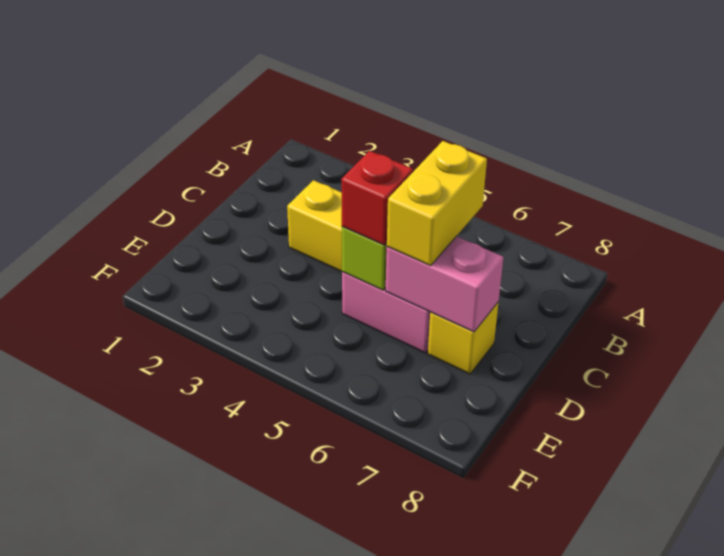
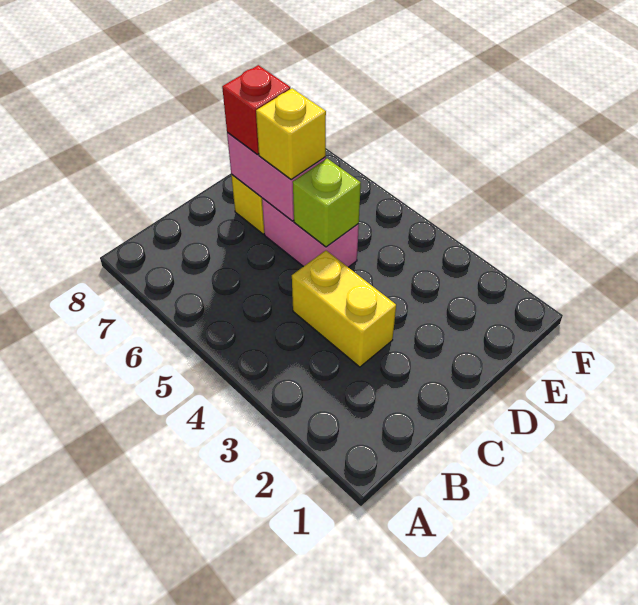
yellow brick C6:D6 level 3 -> yellow brick D6 level 3
red brick D5 level 3 -> red brick D7 level 3

